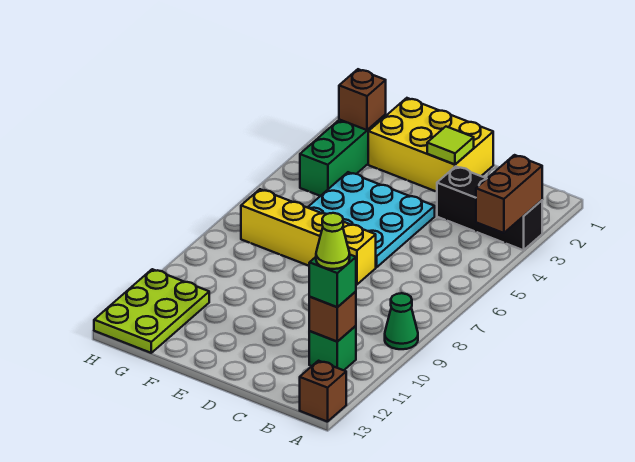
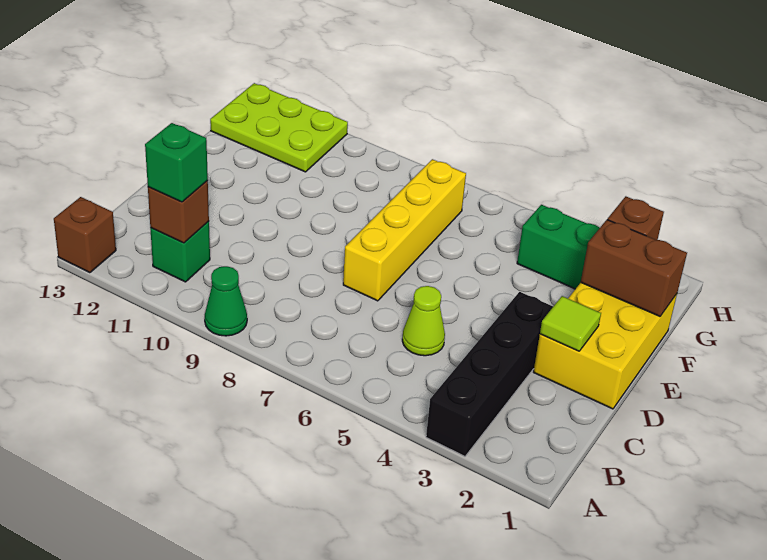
black brick A3:C3 level 1 -> black brick A3:D3 level 1
brown brick A3:A4 level 2 -> brown brick F1:F2 level 2
lime cone B11 level 4 -> lime cone C5 level 1
cyan plate D4:F6 level 1 -> none

